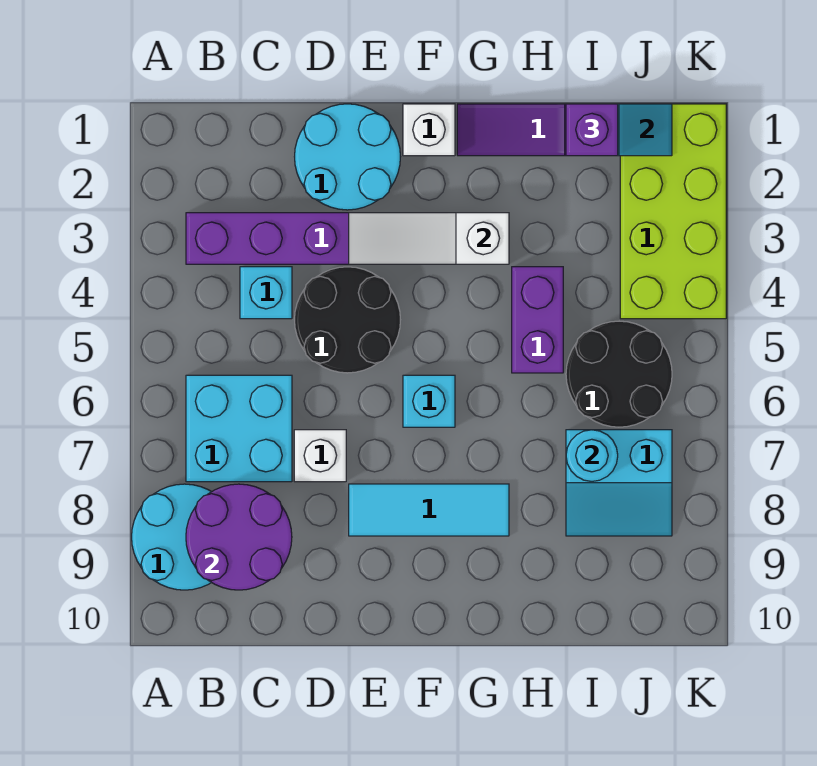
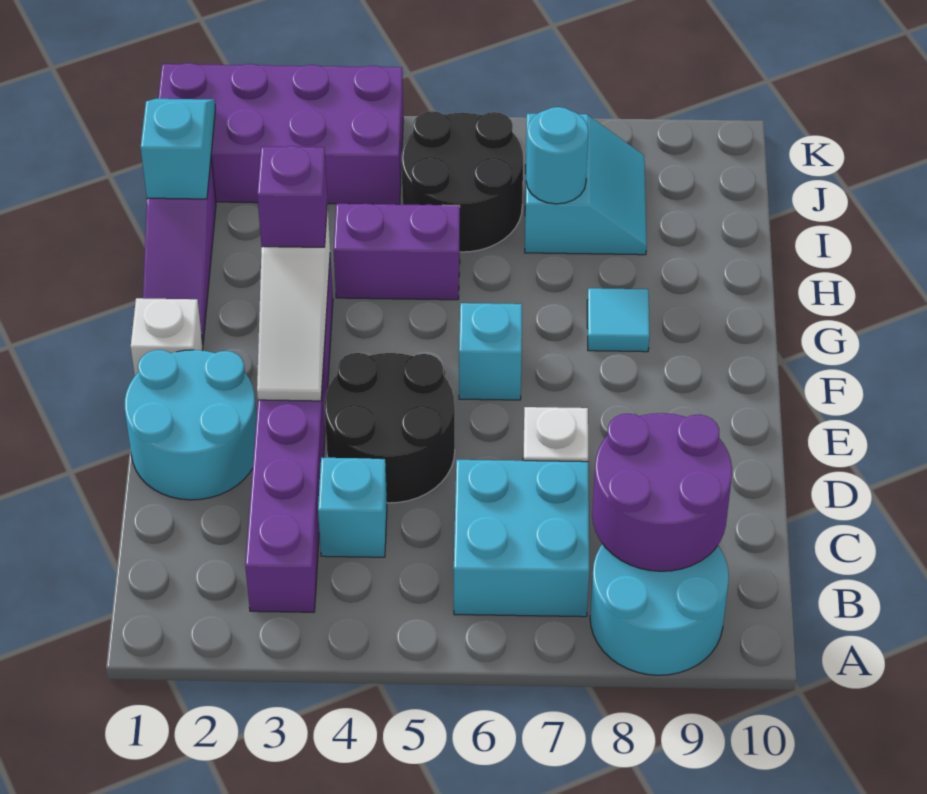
cyan tile E8:G8 level 1 -> cyan tile G8 level 1
purple brick I1 level 3 -> purple brick G3 level 3
lime brick J1:K4 level 1 -> purple brick J1:K4 level 1

